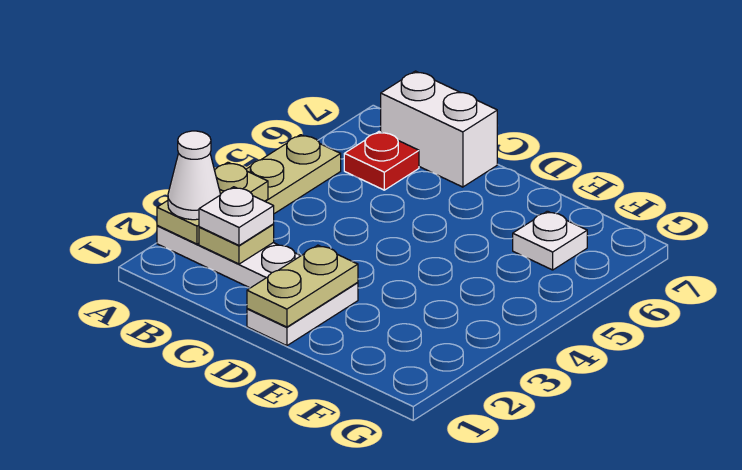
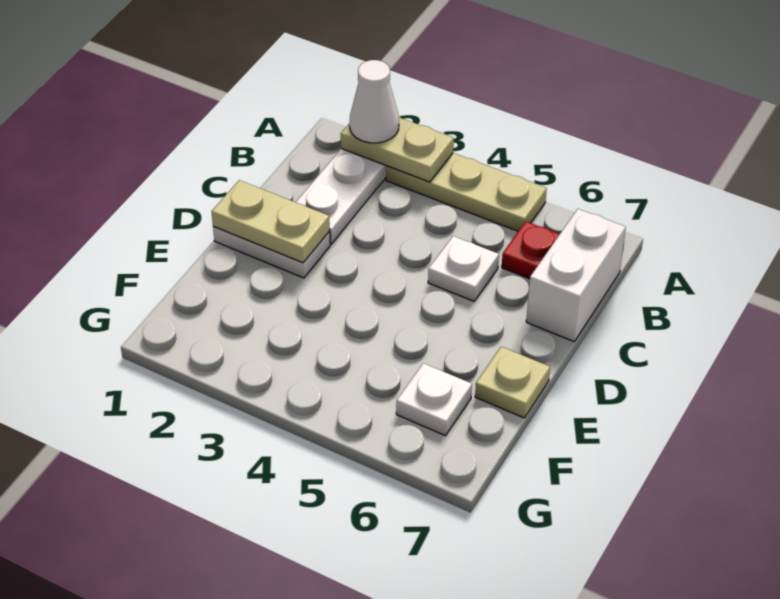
tan plate B2 level 2 -> tan plate E7 level 1
white plate B2 level 3 -> white plate C5 level 1

